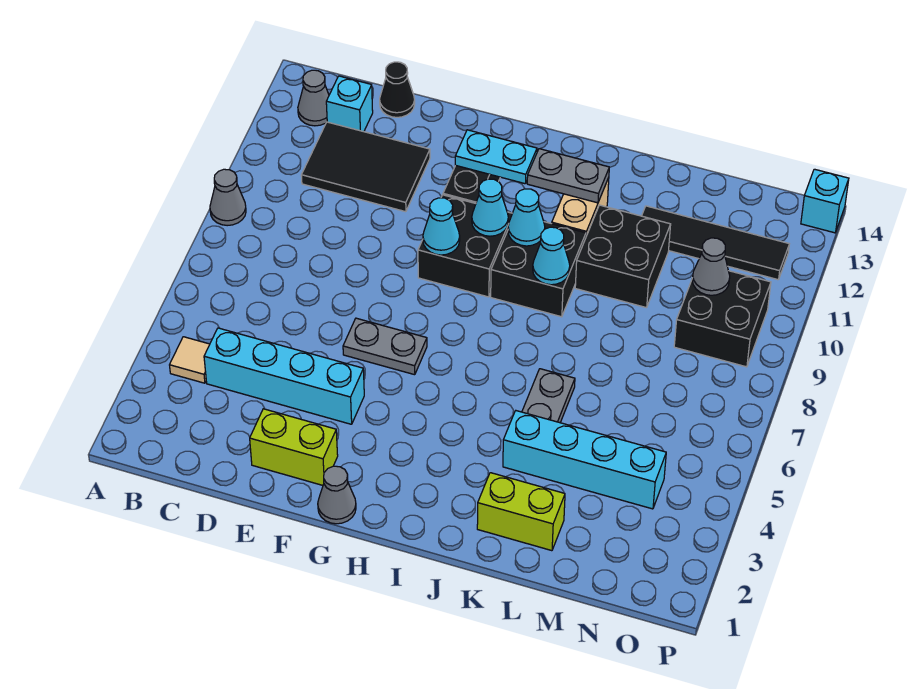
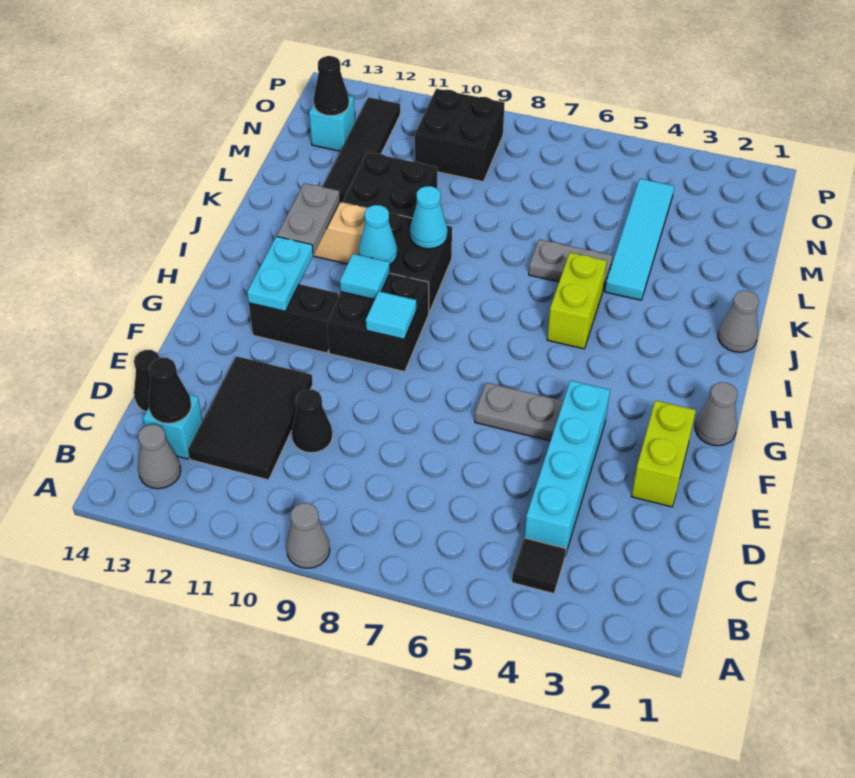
tan tile B4 level 1 -> black tile B4 level 1
none -> black cone C13 level 2
none -> black cone D10 level 1
grey plate F6:G6 level 1 -> grey plate F5:F6 level 1
cyan cone G9 level 2 -> cyan tile G9 level 2
cyan cone H10 level 2 -> cyan tile H10 level 2
lime brick K2:L2 level 1 -> lime brick I5:J5 level 1
cyan brick K4:N4 level 1 -> cyan tile K4:N4 level 1
grey cone N10 level 2 -> grey cone J1 level 1
none -> black cone N13 level 2
cyan brick P14 level 1 -> cyan brick N13 level 1

